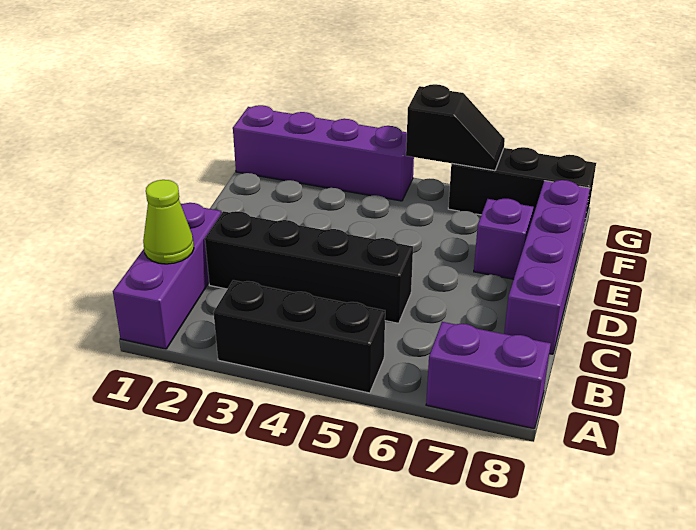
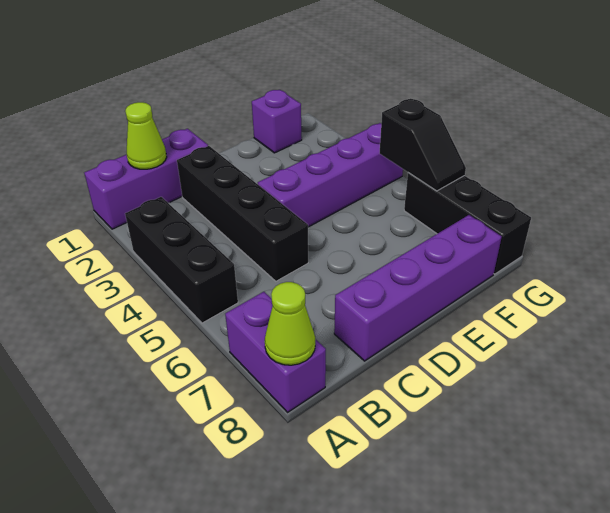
none -> lime cone A8 level 2
purple brick E7 level 1 -> purple brick F1 level 1
purple brick G1:G4 level 1 -> purple brick D4:G4 level 1

